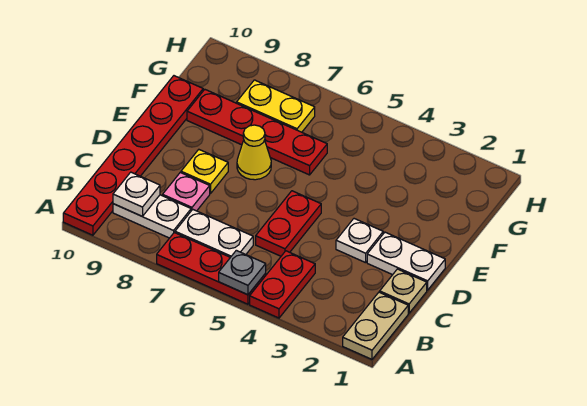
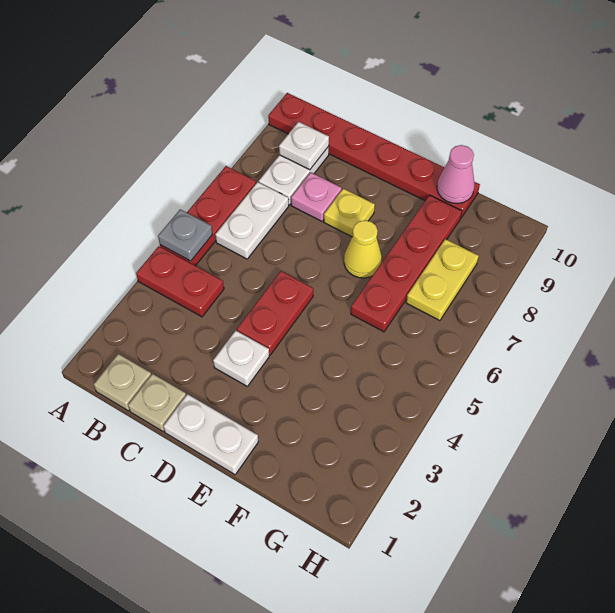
tan plate A1:B1 level 1 -> tan plate B1 level 1
red plate C5:D5 level 1 -> red plate D4:D5 level 1
white plate D1:D2 level 1 -> white plate D1:E1 level 1
none -> pink cone F10 level 2

